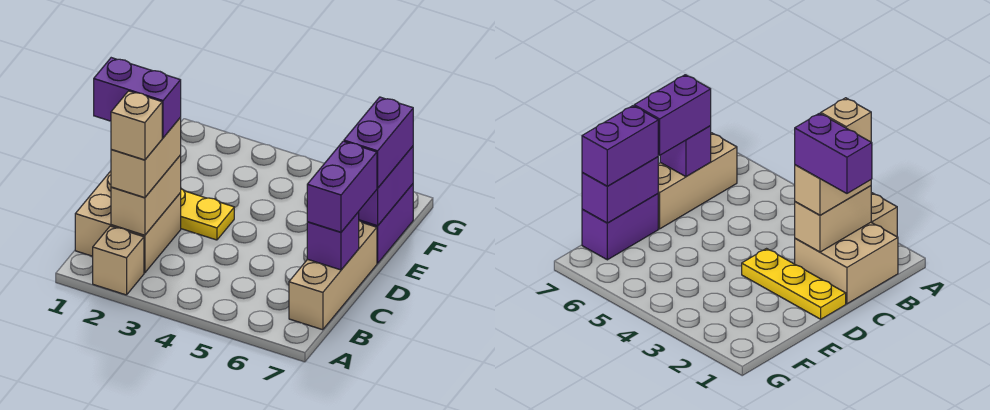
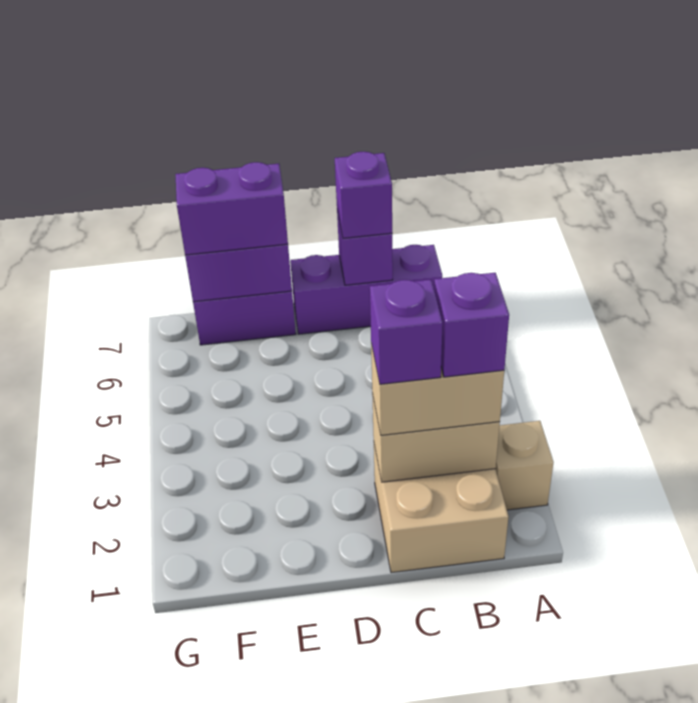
tan brick B2 level 4 -> purple brick B2 level 4
tan brick B7:D7 level 1 -> purple brick B7:D7 level 1
purple brick C1:C2 level 4 -> purple brick C2 level 4
purple brick C7:D7 level 3 -> purple brick C7 level 3
yellow plate D1:D3 level 1 -> none

